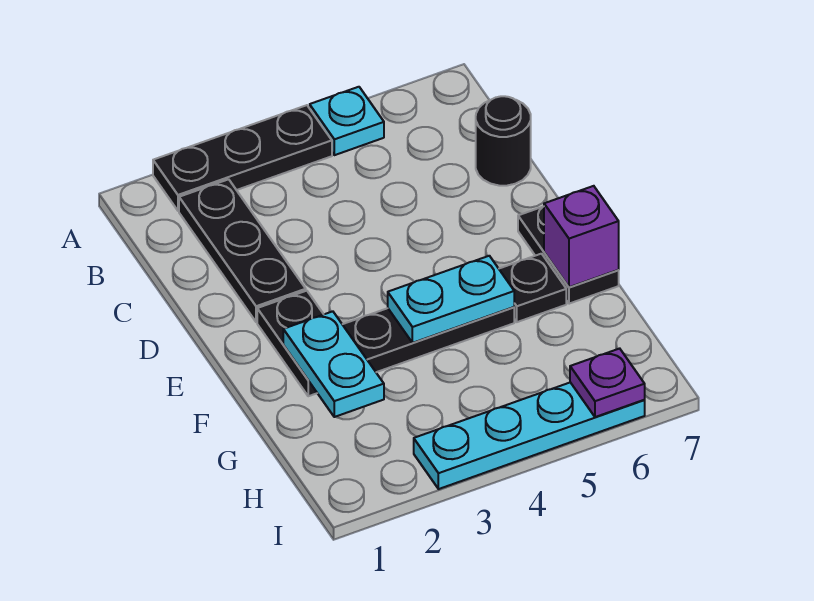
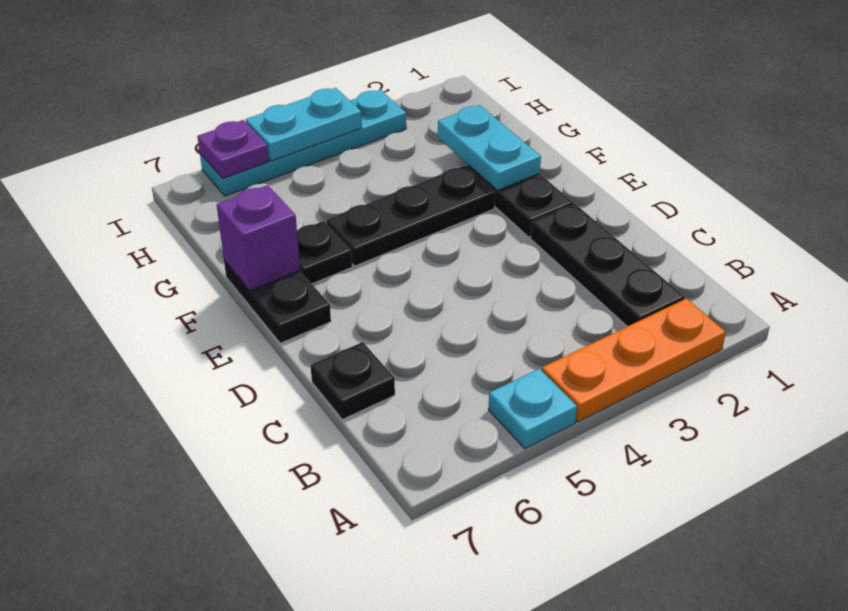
black plate A2:A4 level 1 -> orange plate A2:A4 level 1
black round brick C7 level 1 -> black plate C7 level 1
cyan plate F4:F5 level 2 -> cyan plate I4:I5 level 2

